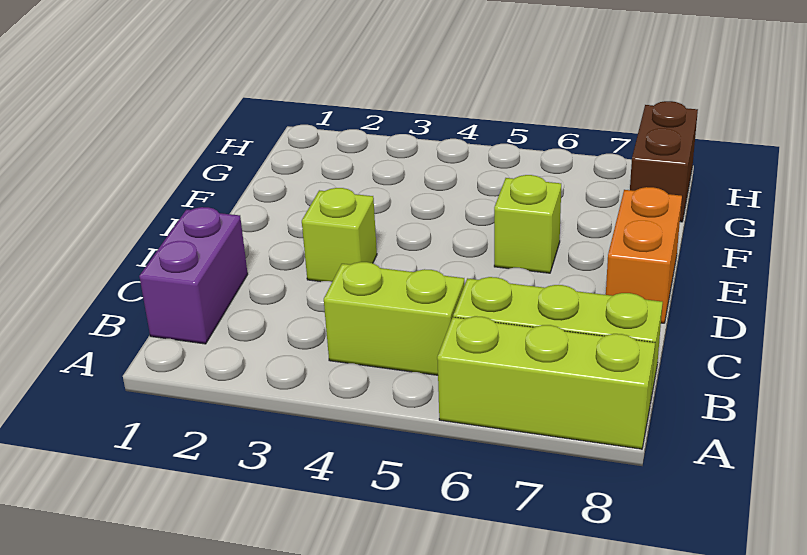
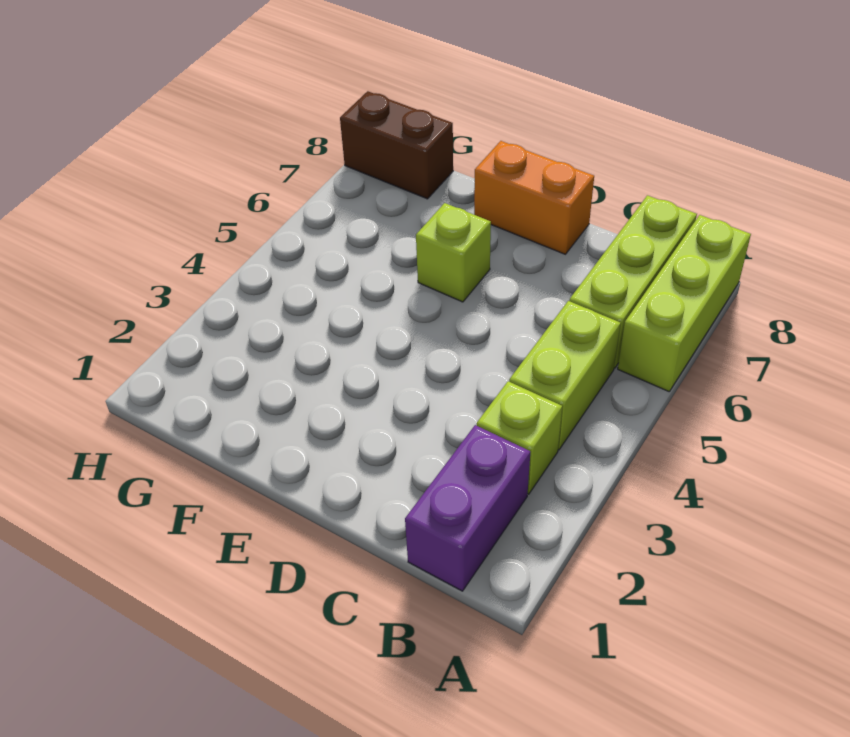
purple brick B1:C1 level 1 -> purple brick B1:B2 level 1
lime brick D3 level 1 -> lime brick B3 level 1

